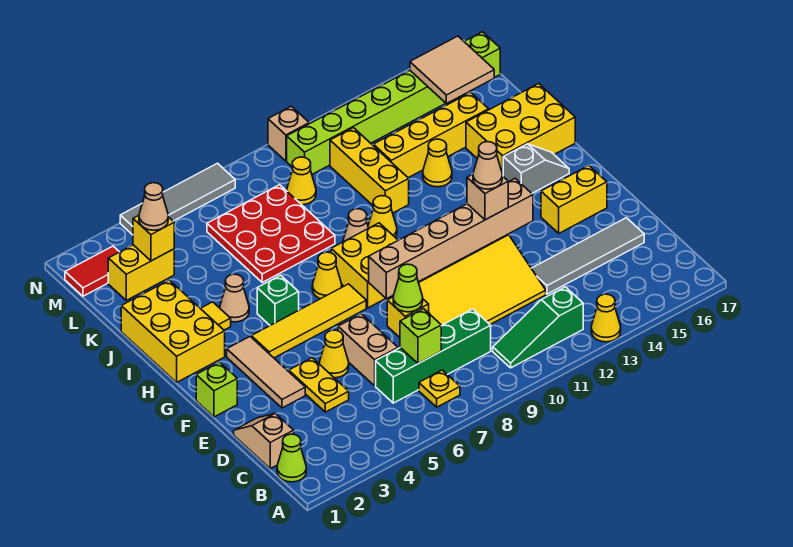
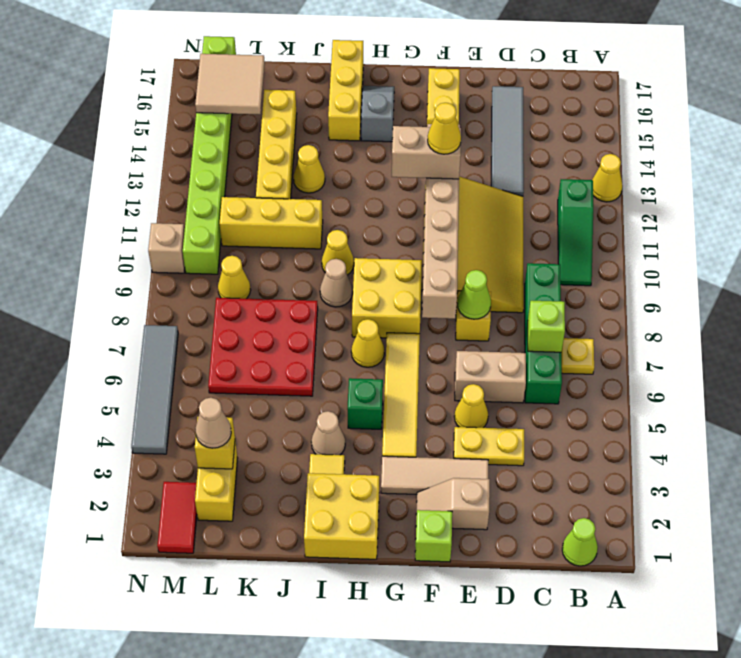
tan slope C1:D1 level 1 top C -> tan slope E2:F2 level 1 top E
tan brick F12 level 3 -> tan brick F12:G12 level 3
tan cone F12 level 4 -> yellow cone F12 level 4
yellow brick H1:J2 level 1 -> yellow brick H1:I2 level 1
yellow brick I15:J17 level 1 -> yellow brick I15:I17 level 1

